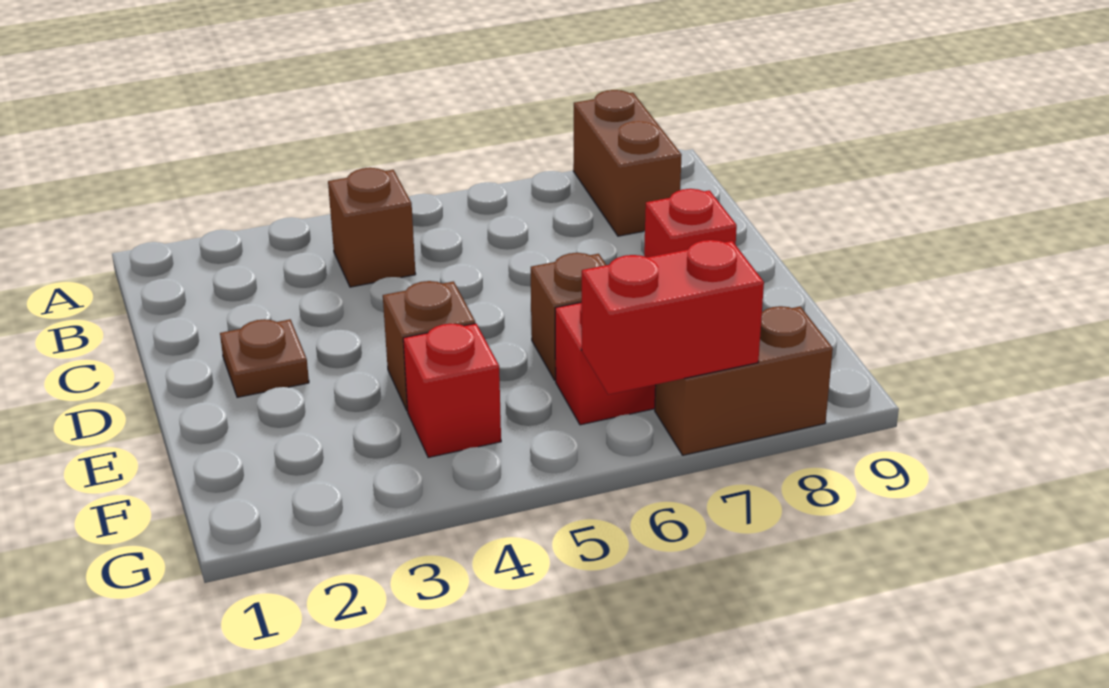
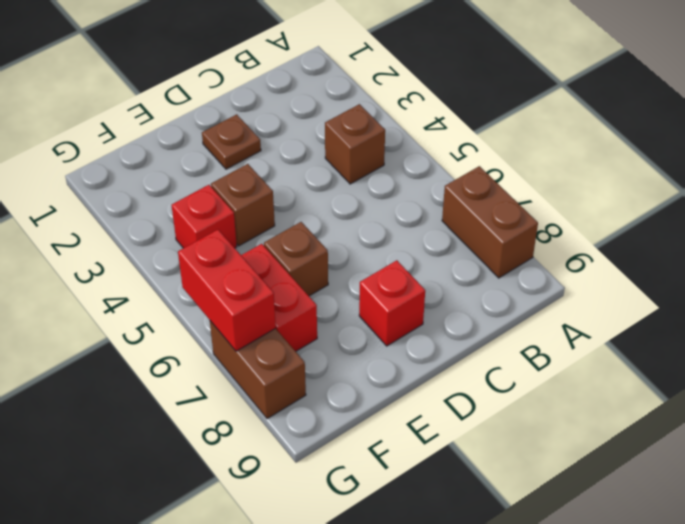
brown brick A8:B8 level 1 -> brown brick A7:A8 level 1

